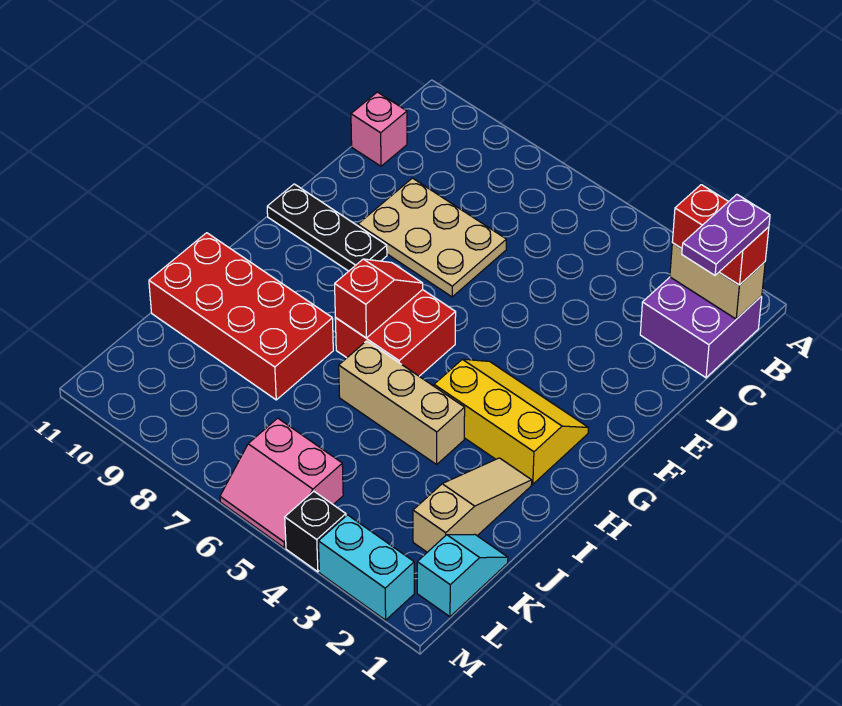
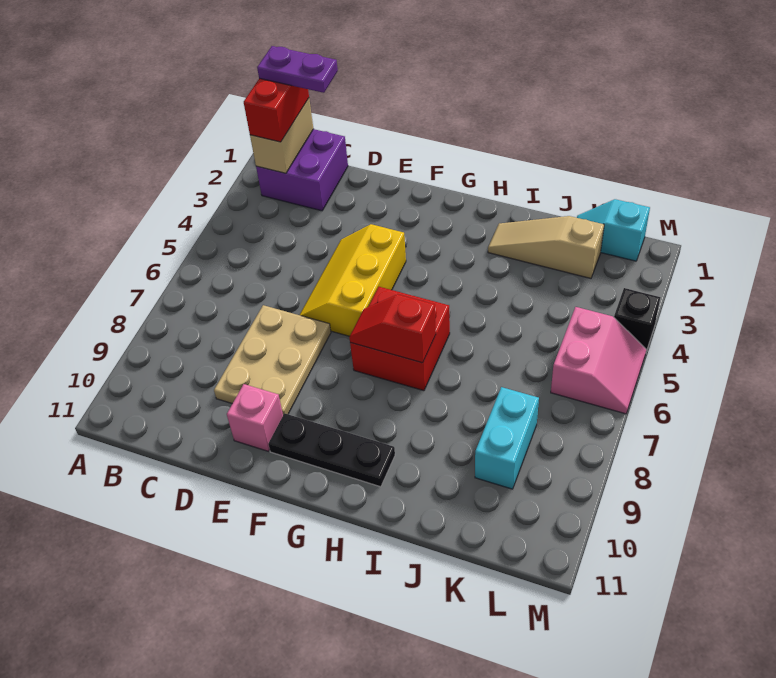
pink brick C11 level 1 -> pink brick E10 level 1
black plate F9:F11 level 1 -> black plate F10:H10 level 1
yellow slope G2:H4 level 1 top H -> yellow slope E4:F6 level 1 top F
tan brick I4:I6 level 1 -> none
red brick I8:J11 level 1 -> none
cyan brick M2:M3 level 1 -> cyan brick K8:K9 level 1

